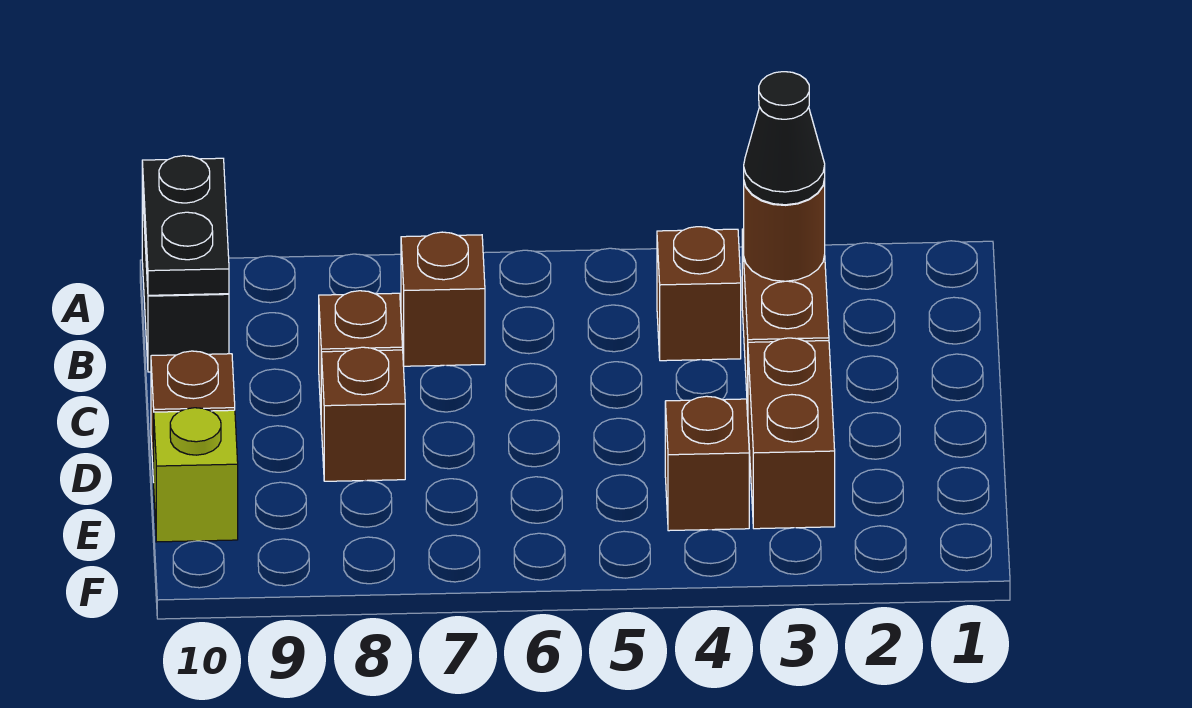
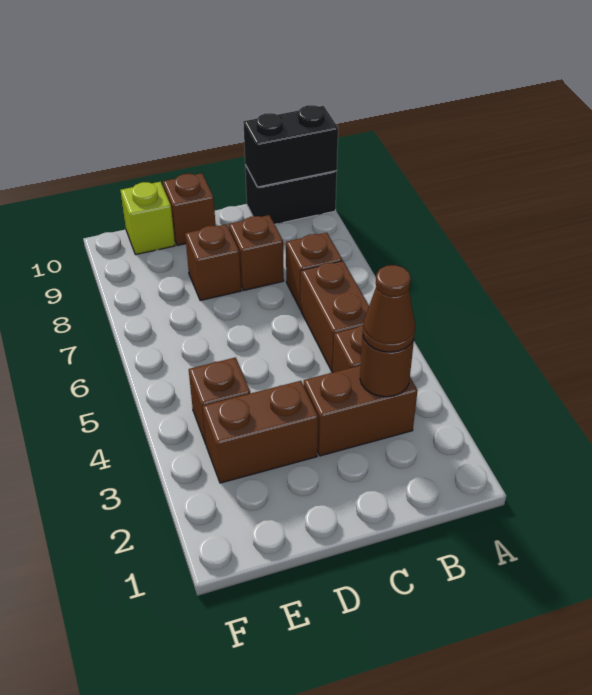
black plate A10:B10 level 2 -> black brick A10:B10 level 2
black cone B3 level 3 -> brown cone B3 level 3
none -> brown brick B5:B6 level 1

